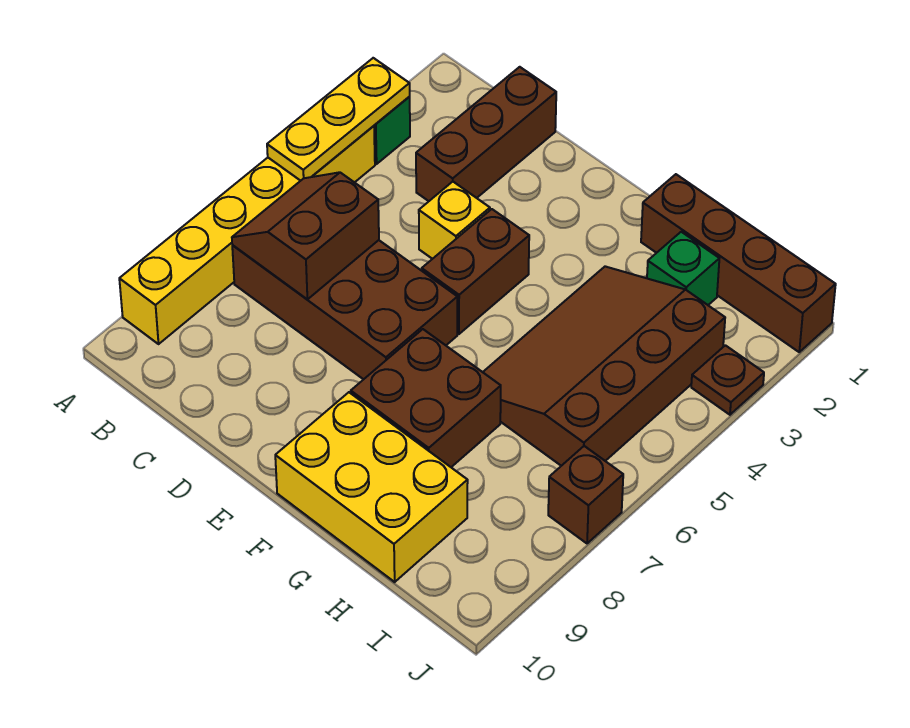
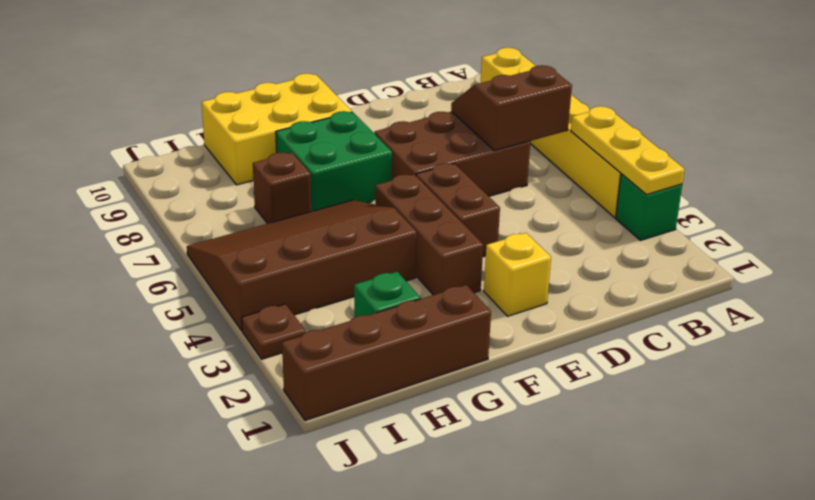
brown brick B6:E7 level 1 -> brown brick C6:E7 level 1
brown slope B6:C7 level 2 top C -> brown slope B6:C7 level 2 top 6
brown brick C1:C3 level 1 -> brown brick F3:F5 level 1
yellow brick D4 level 1 -> yellow brick E2 level 1
brown brick F7:G8 level 1 -> green brick F7:G8 level 1
brown slope G3:I6 level 1 top I -> brown slope G4:J6 level 1 top 4
brown brick J7 level 1 -> brown brick H7 level 1

